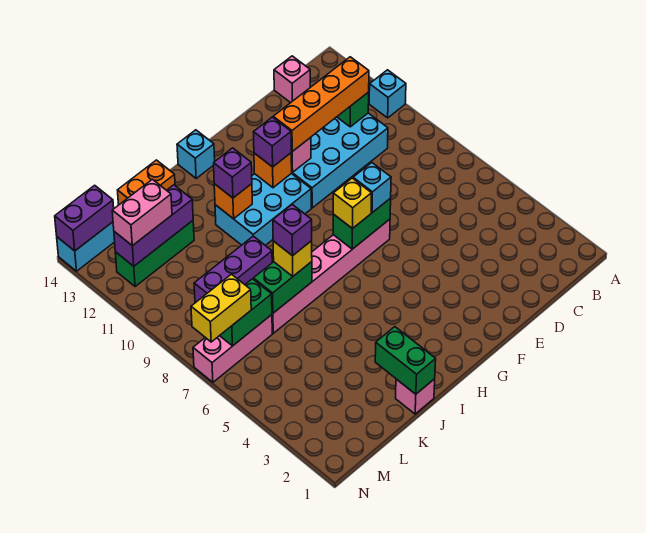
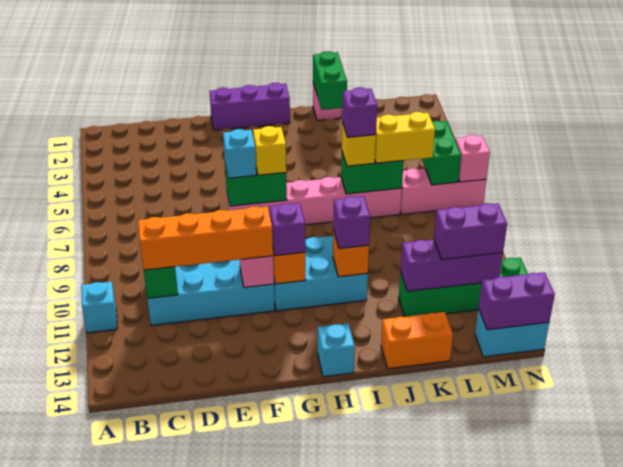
pink brick C14 level 1 -> pink brick N7 level 2
purple brick J9:L9 level 1 -> purple brick F1:H1 level 1
green brick K12:M12 level 1 -> green brick K12:N12 level 1
green brick L7:M7 level 2 -> green brick M6:M7 level 2
pink brick L12:M12 level 3 -> purple brick L12:M12 level 3
yellow brick M7:N7 level 3 -> yellow brick K7:L7 level 3

